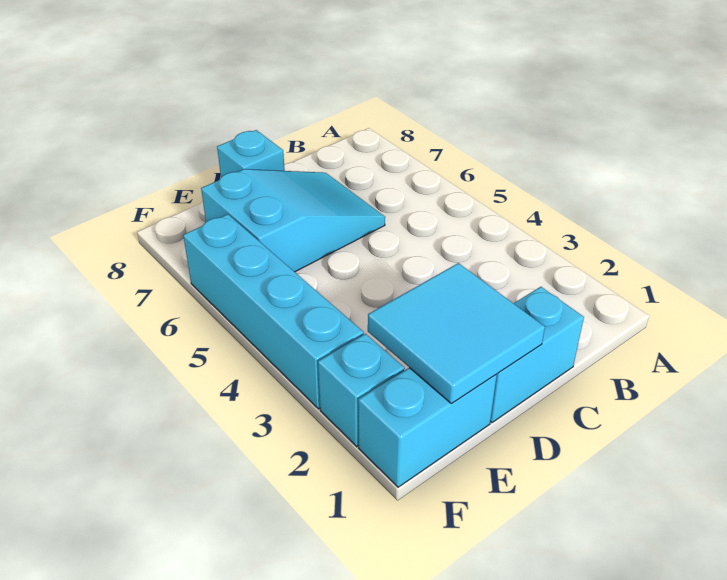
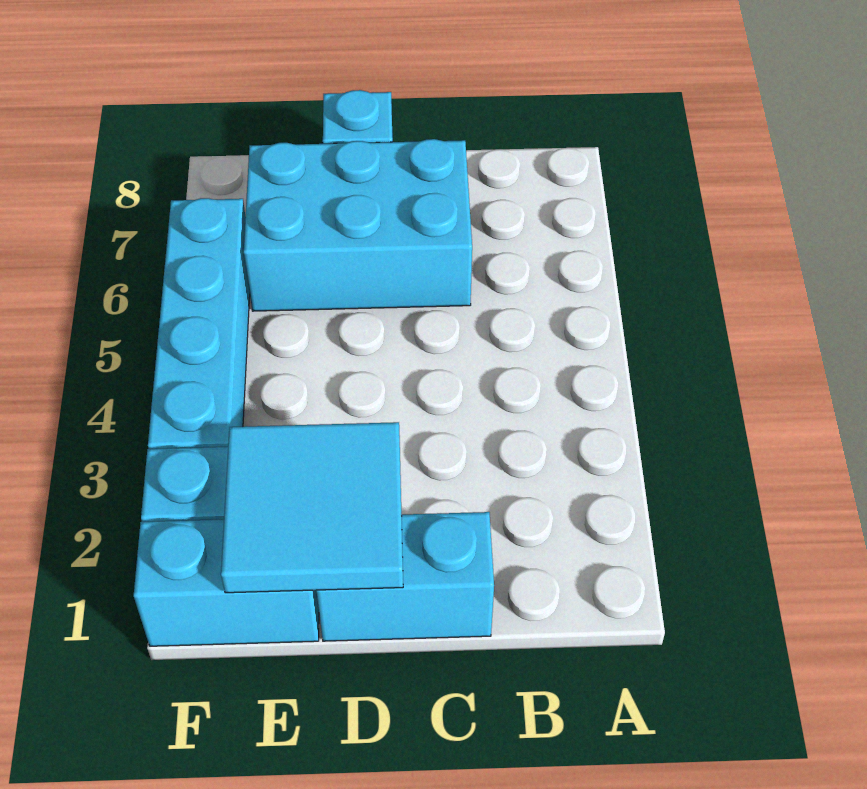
cyan slope C6:E7 level 1 top E -> cyan brick C6:E7 level 1

